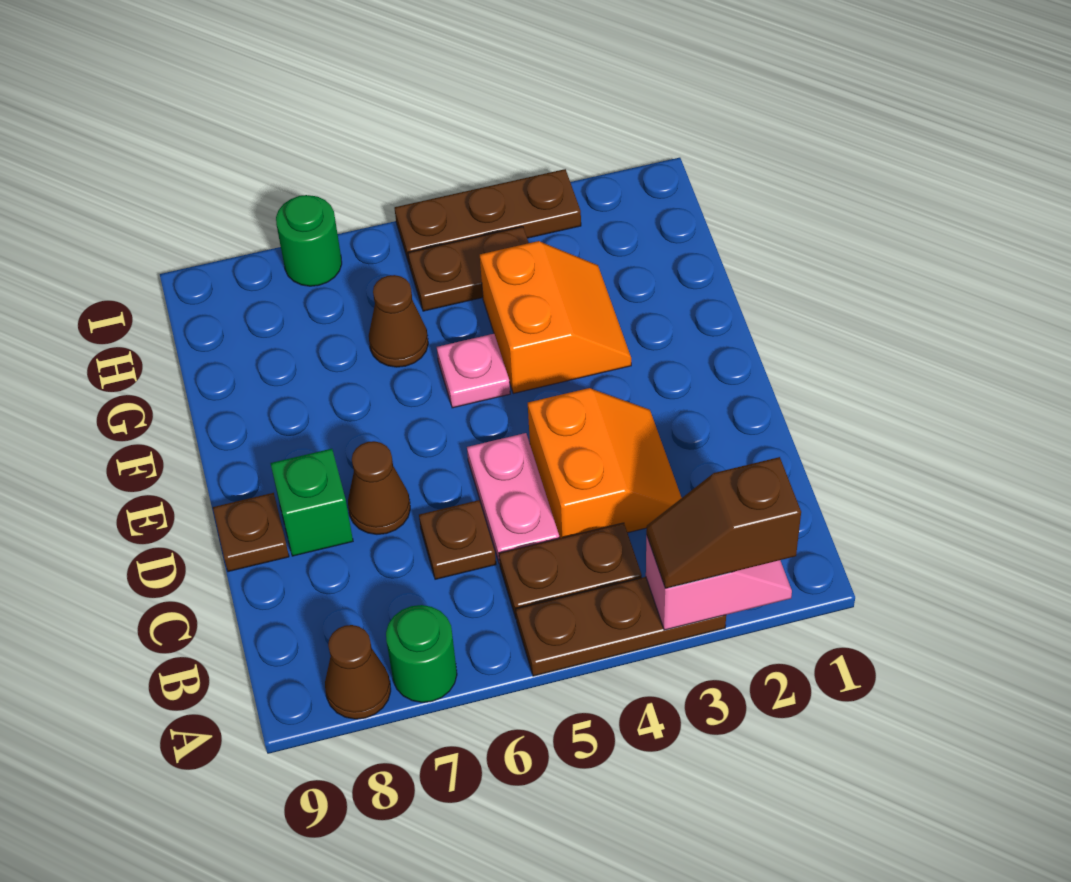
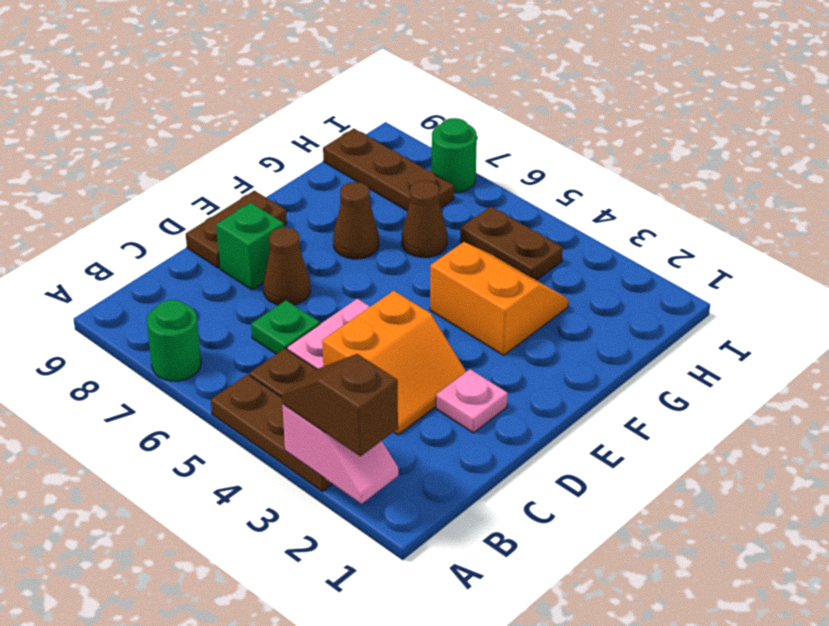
brown cone A8 level 1 -> brown cone F7 level 1
brown plate C6 level 1 -> green plate C6 level 1
brown plate D9 level 1 -> brown plate D9:E9 level 1
orange slope F3:G4 level 1 top 4 -> orange slope F3:G4 level 1 top F
pink plate F5 level 1 -> pink plate D2 level 1
brown plate I3:I5 level 1 -> brown plate H7:H9 level 1

